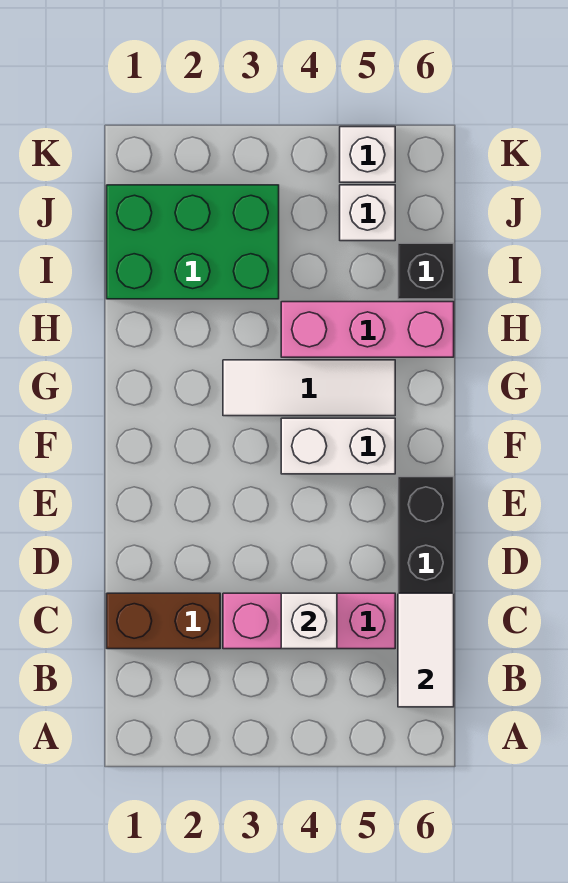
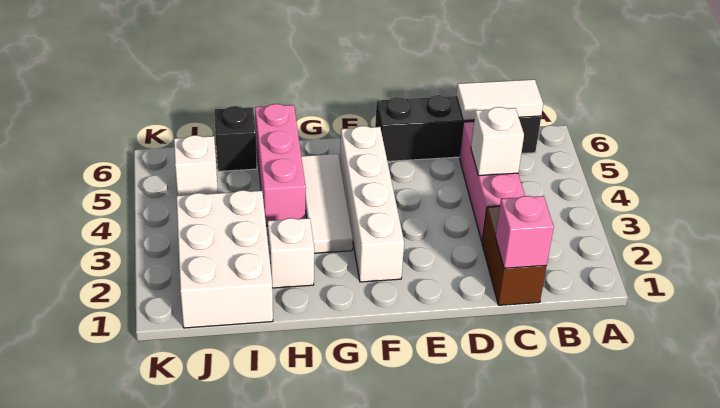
none -> pink brick C1 level 2
white brick F4:F5 level 1 -> white brick F2:F5 level 1
green brick I1:J3 level 1 -> white brick I1:J3 level 1
white brick K5 level 1 -> white brick H2 level 1

